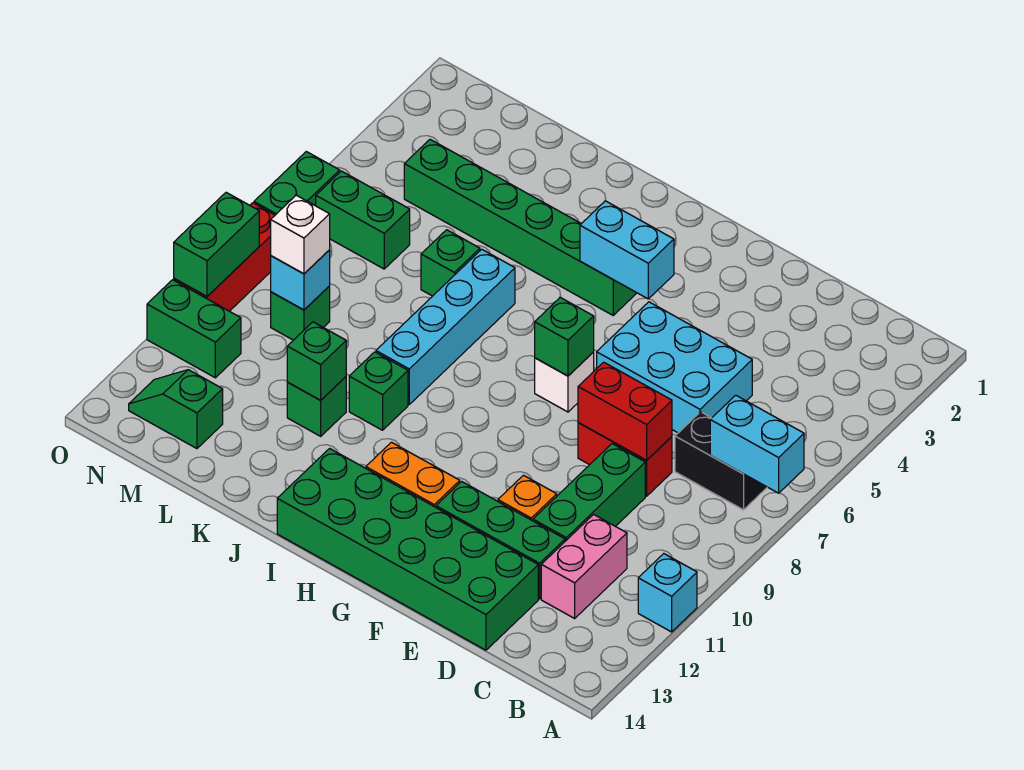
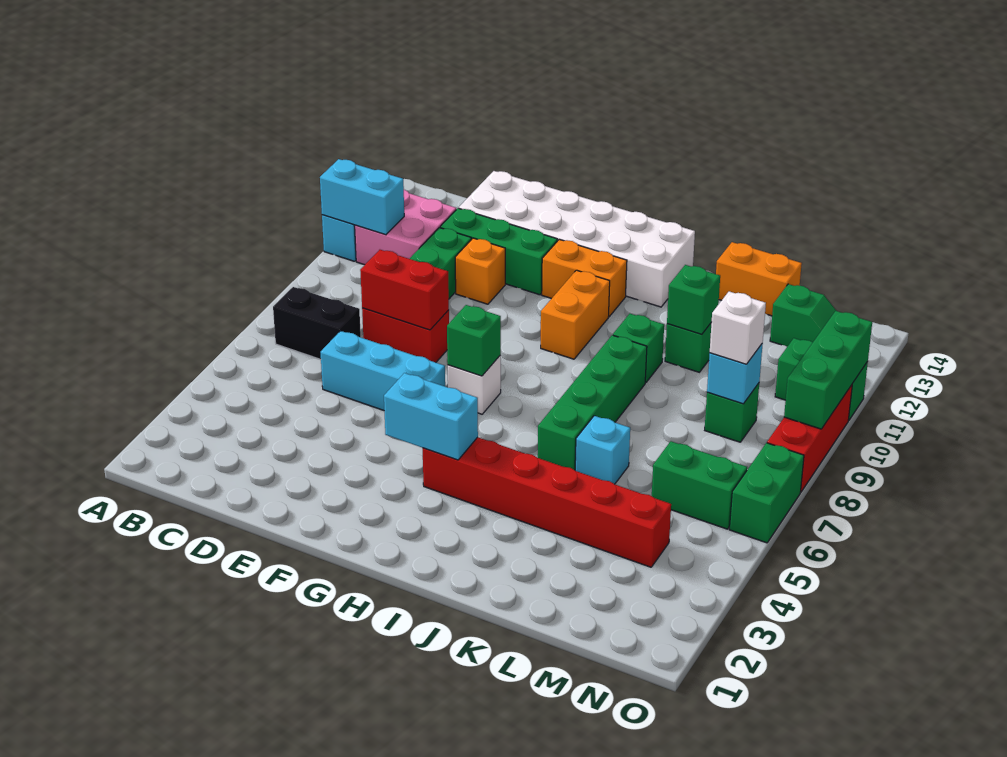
cyan brick A7:B7 level 2 -> cyan brick A11:B11 level 2
pink brick C11:C12 level 1 -> pink brick B11:C12 level 1
cyan brick D5:F6 level 1 -> cyan brick D6:F6 level 1
green brick D13:I14 level 1 -> white brick D13:I14 level 1
green brick H4:M4 level 1 -> red brick H4:M4 level 1
none -> orange brick H10:H11 level 1
cyan brick J6:J9 level 1 -> green brick J6:J9 level 1
green brick K6 level 1 -> cyan brick K6 level 1
none -> orange brick K14:L14 level 1
green brick O9:O10 level 2 -> green brick O9:O11 level 2

